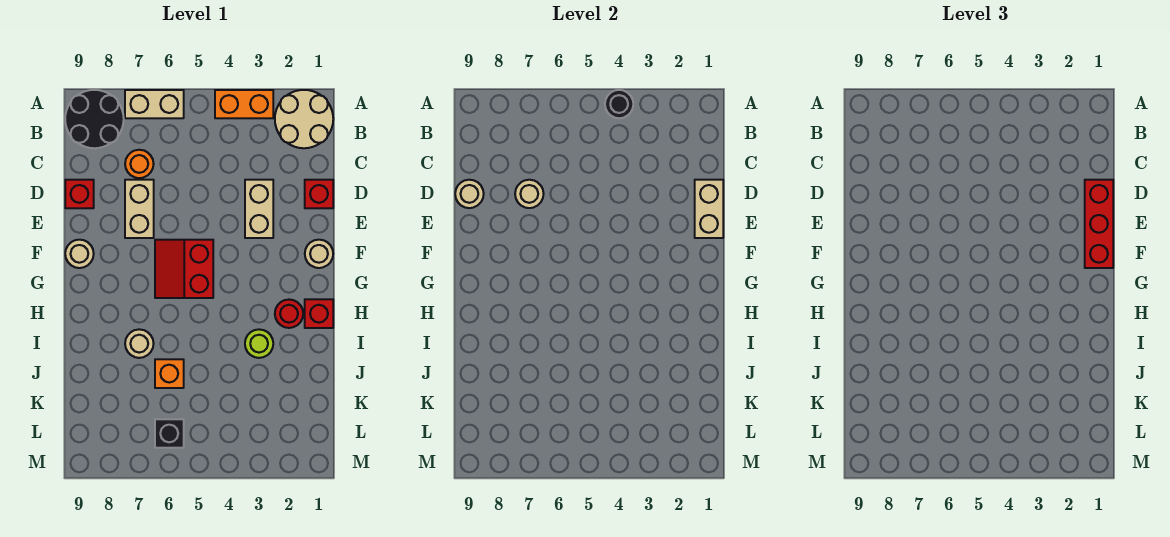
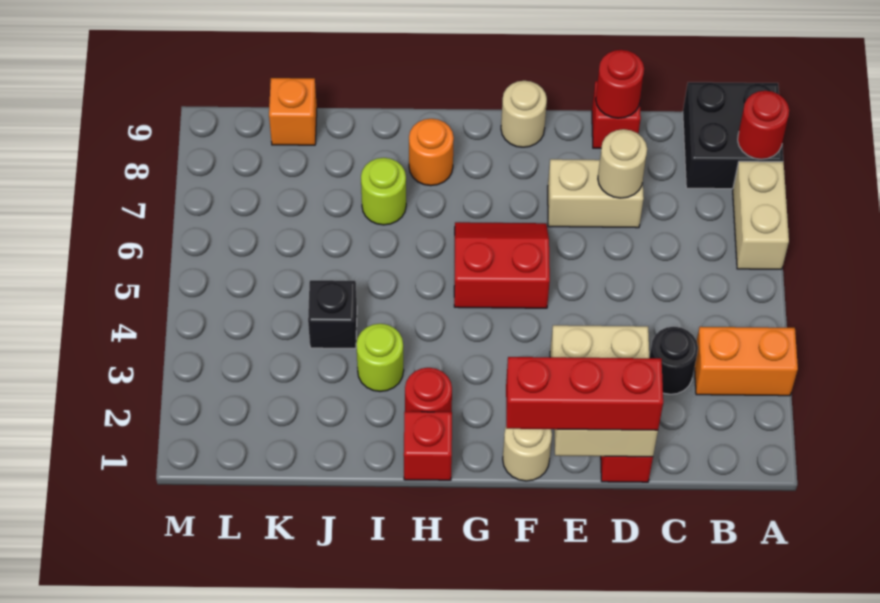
tan round brick A1:B2 level 1 -> none
orange brick A3:A4 level 1 -> orange brick A3:B3 level 1
black round brick A4 level 2 -> black round brick C3 level 1
black round brick A8:B9 level 1 -> black brick A8:B9 level 1
none -> red round brick A8 level 2
orange round brick C7 level 1 -> orange round brick H8 level 1
tan round brick D9 level 2 -> red round brick D9 level 2
tan round brick I7 level 1 -> lime round brick I7 level 1
orange brick J6 level 1 -> orange brick K9 level 1
black brick L6 level 1 -> black brick J4 level 1

